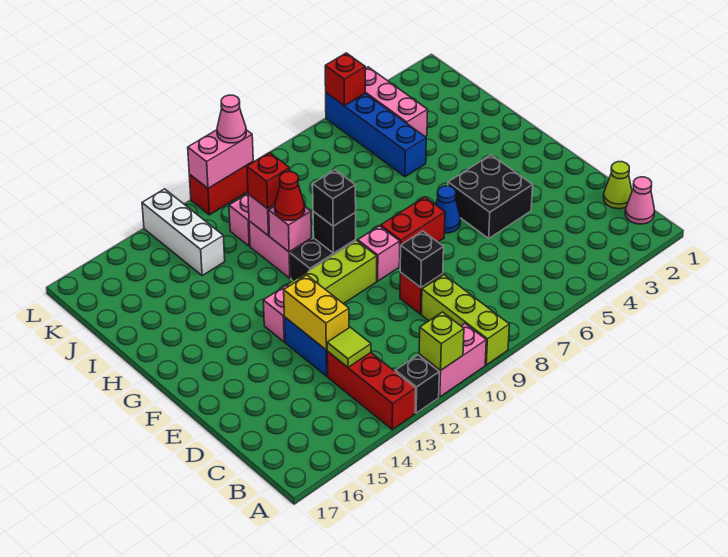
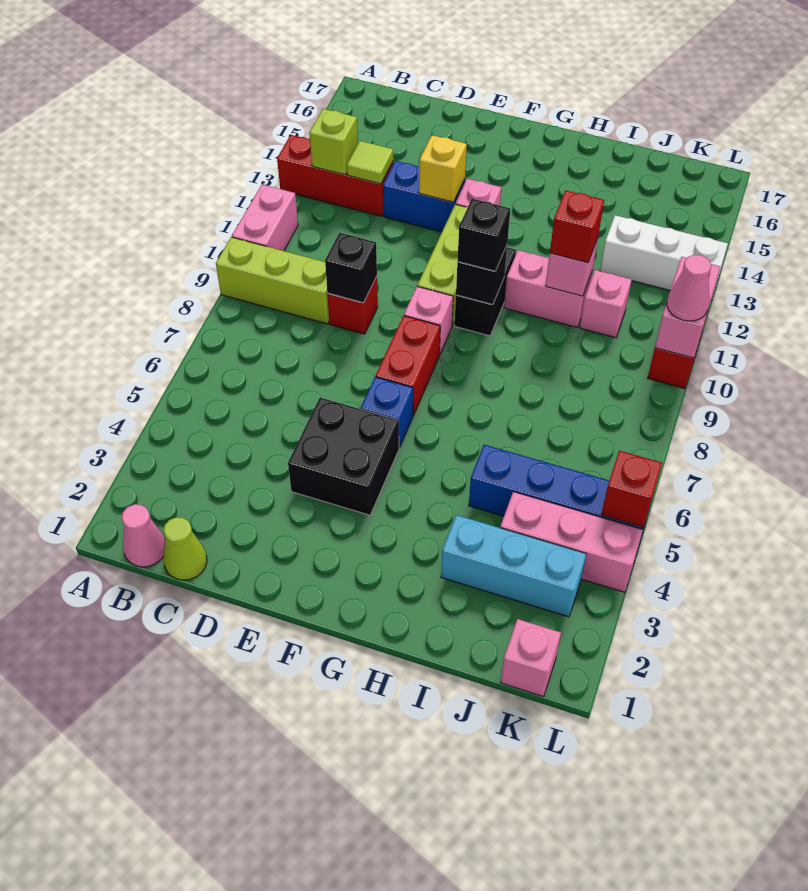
lime brick A11 level 2 -> lime brick B13 level 2
black brick A12 level 1 -> none
yellow brick D13:E13 level 2 -> yellow brick E13 level 2
blue cone F6 level 1 -> blue brick F6 level 1
pink brick H11 level 2 -> pink brick K1 level 1
red cone H11 level 3 -> none
none -> cyan brick I3:K3 level 1

